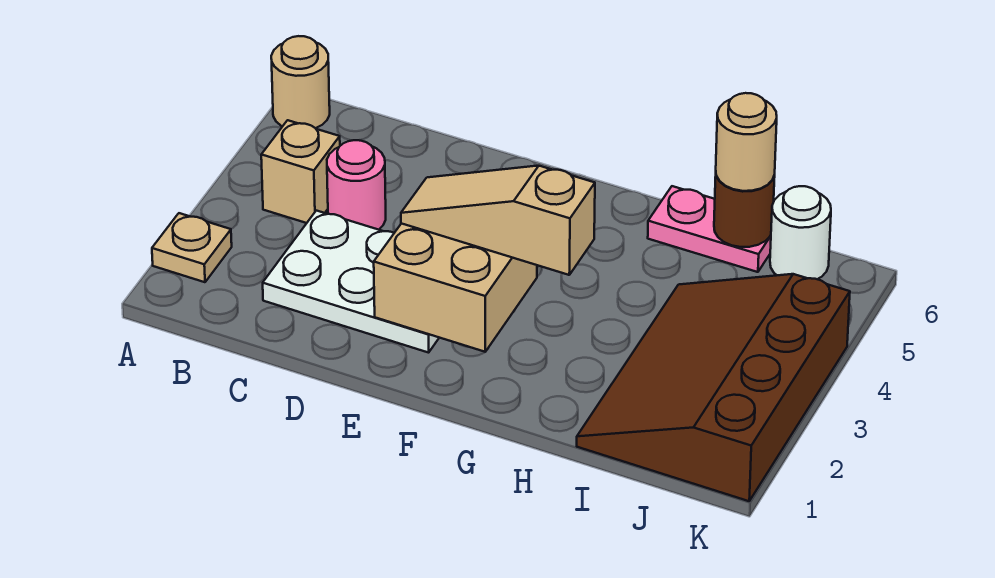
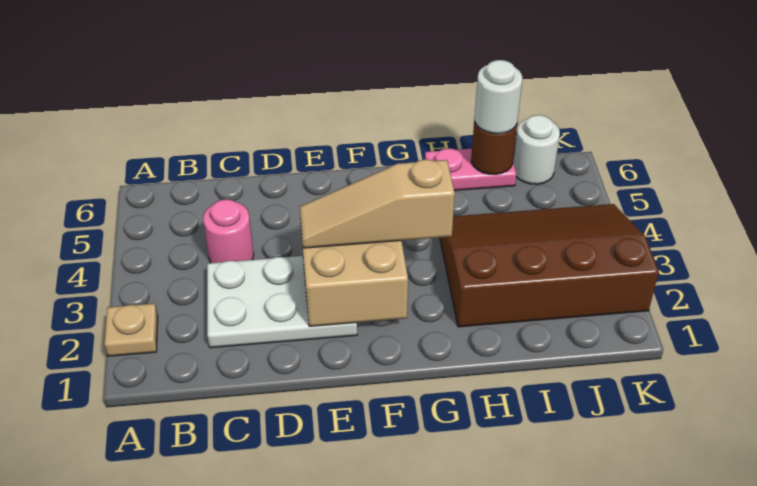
tan round brick A6 level 1 -> none
tan brick B4 level 1 -> none
brown slope I1:K4 level 1 top K -> brown slope H2:K4 level 1 top 2
tan round brick I6 level 3 -> white round brick I6 level 3

